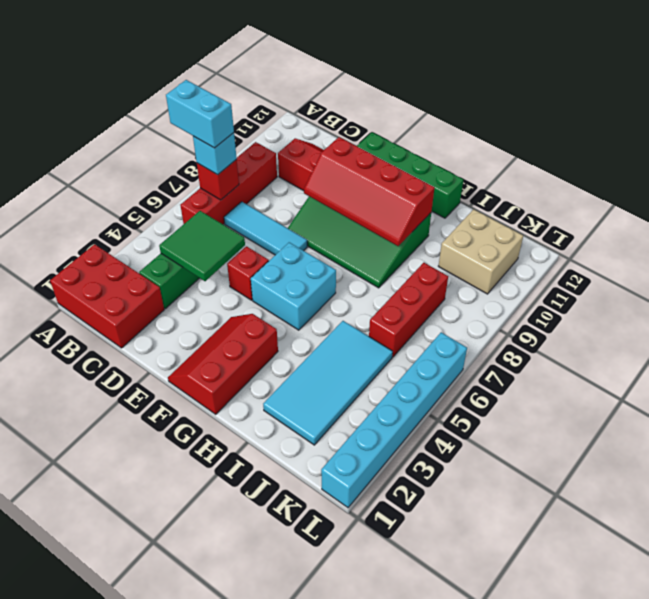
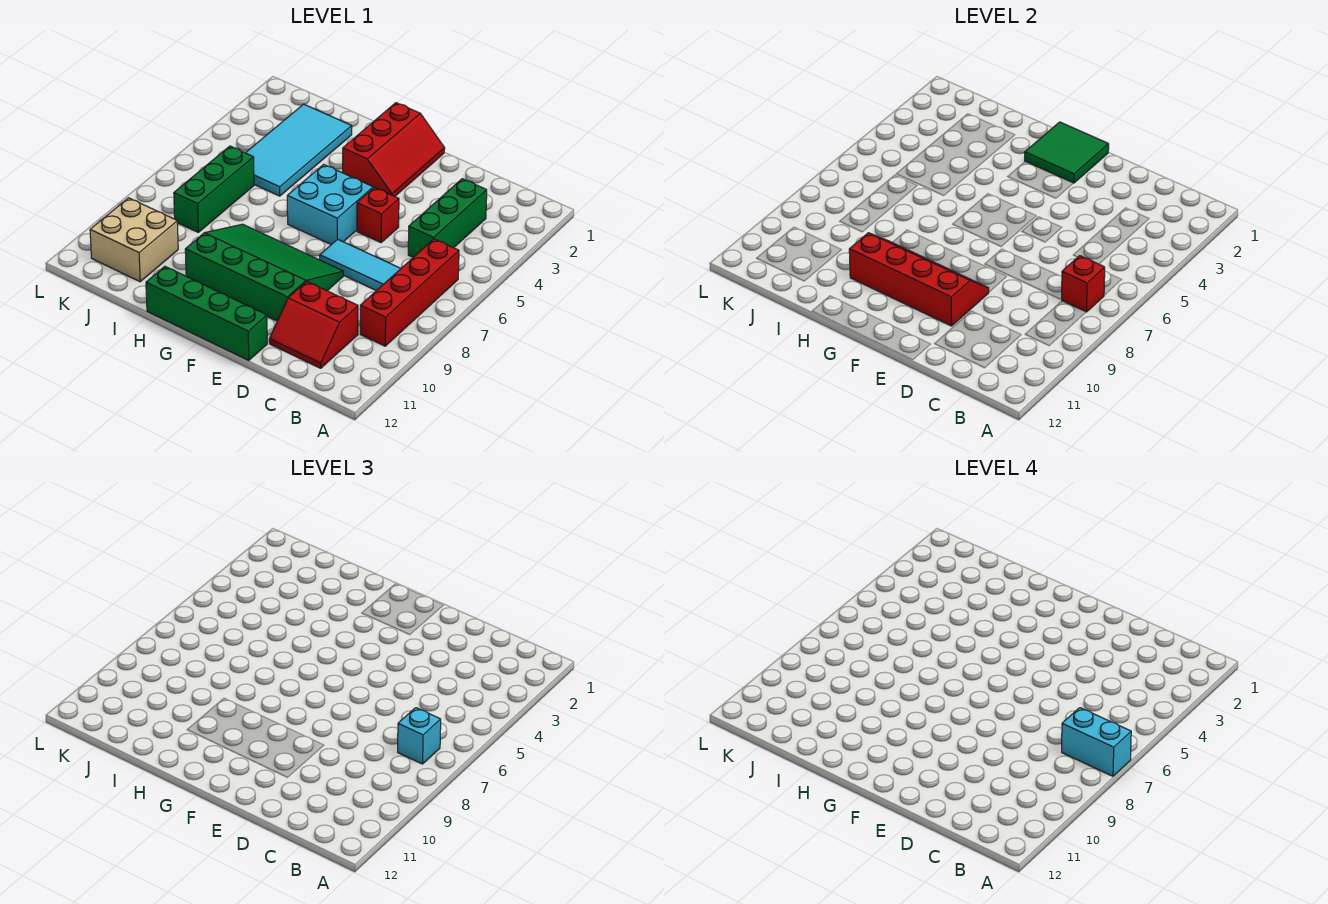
red brick A1:C2 level 1 -> none
green tile C4:D5 level 2 -> green tile F1:G2 level 2
red brick J6:J8 level 1 -> green brick J6:J8 level 1
cyan brick L1:L6 level 1 -> none

